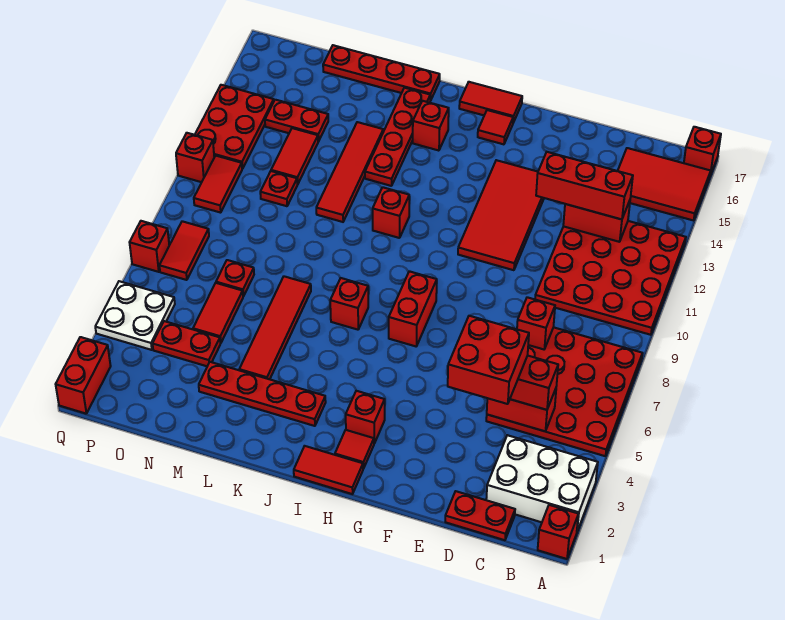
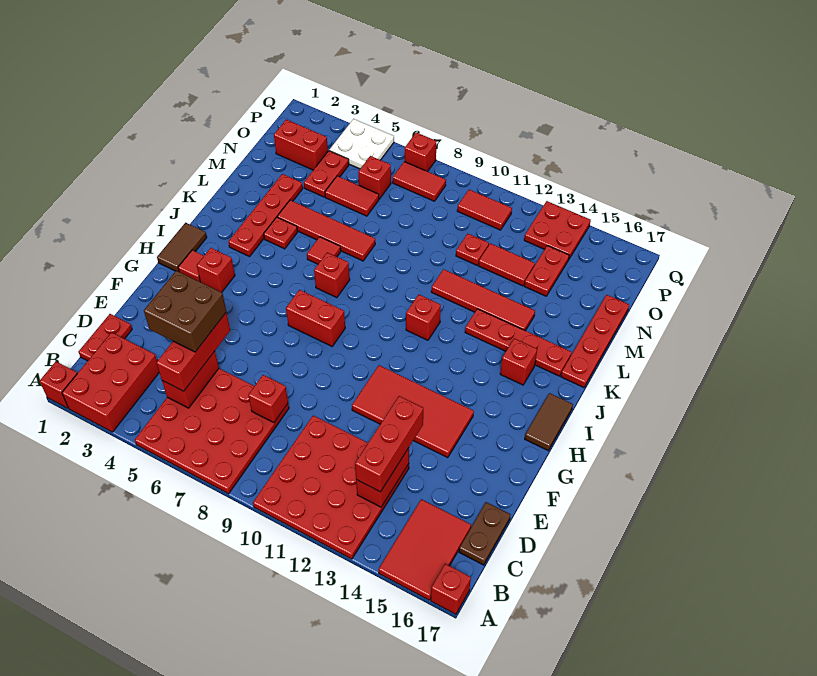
white brick A2:C3 level 1 -> red brick A2:C3 level 1
none -> brown plate C17:D17 level 1
red brick D4:E5 level 4 -> brown brick D4:E5 level 4
red tile H1:I1 level 1 -> brown tile H1:I1 level 1
red tile H16 level 1 -> red tile K6 level 1
red tile H17:I17 level 1 -> brown tile H17:I17 level 1
red plate N7 level 1 -> red plate K4 level 1
red plate P12:Q14 level 1 -> red plate P13:Q14 level 1
red brick Q1:Q2 level 1 -> red brick O2:O3 level 1
red brick Q11 level 1 -> red brick O6 level 1

